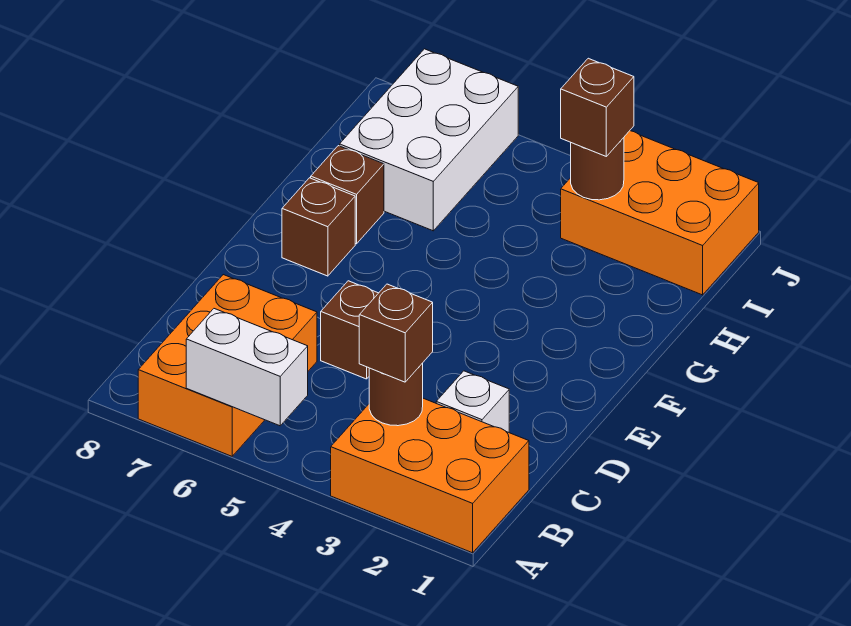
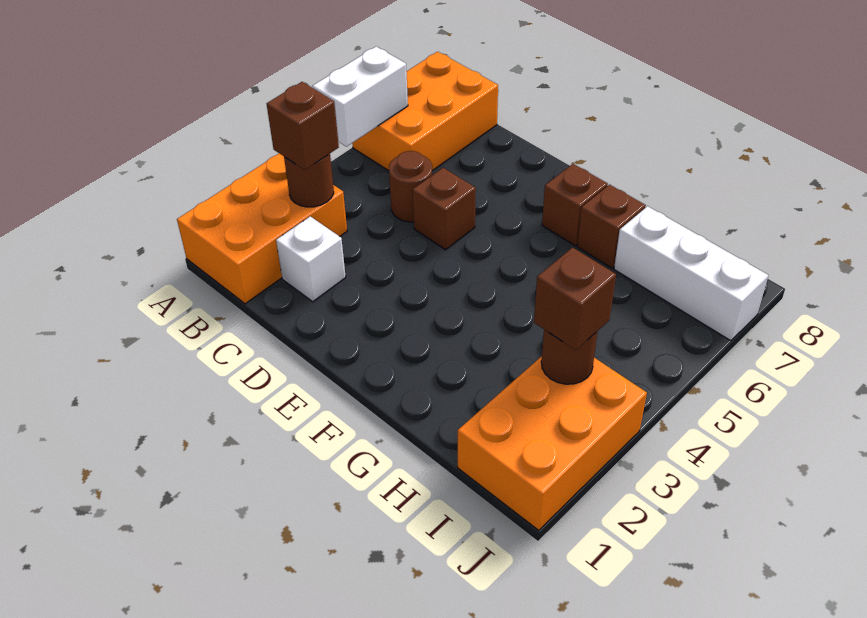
orange brick A6:C7 level 1 -> orange brick A6:B8 level 1
none -> brown round brick C5 level 1
white brick H6:J7 level 1 -> white brick H7:J7 level 1

